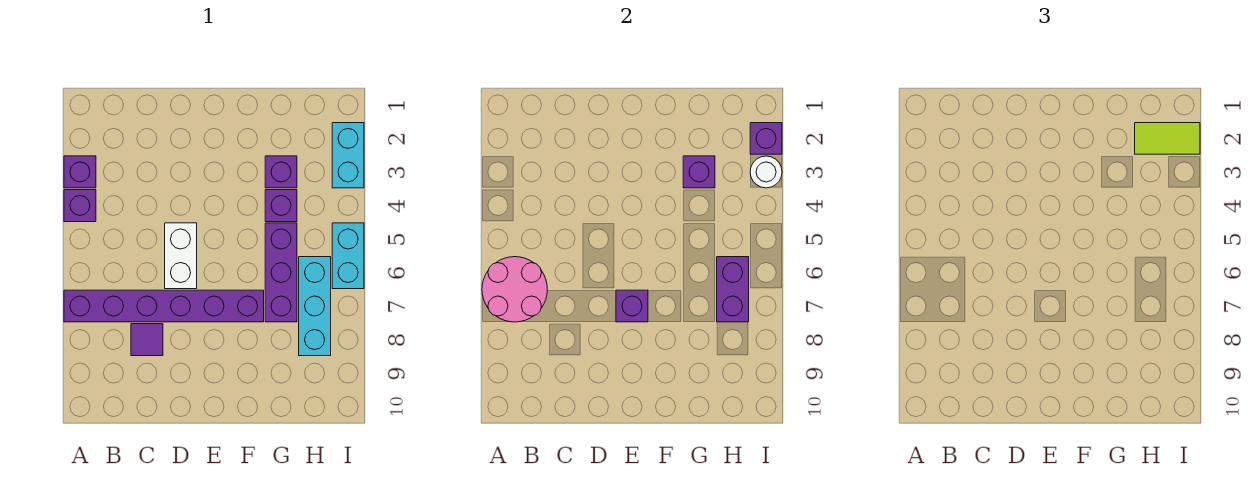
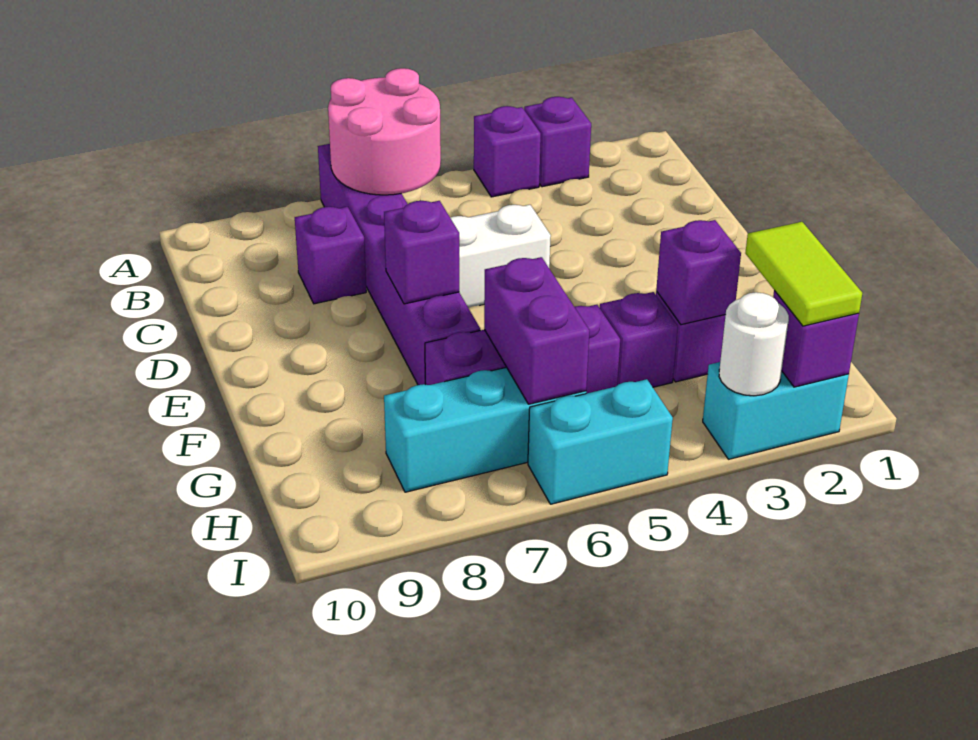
purple tile C8 level 1 -> purple brick C8 level 1
purple brick H6:H7 level 2 -> purple brick G6:H6 level 2

